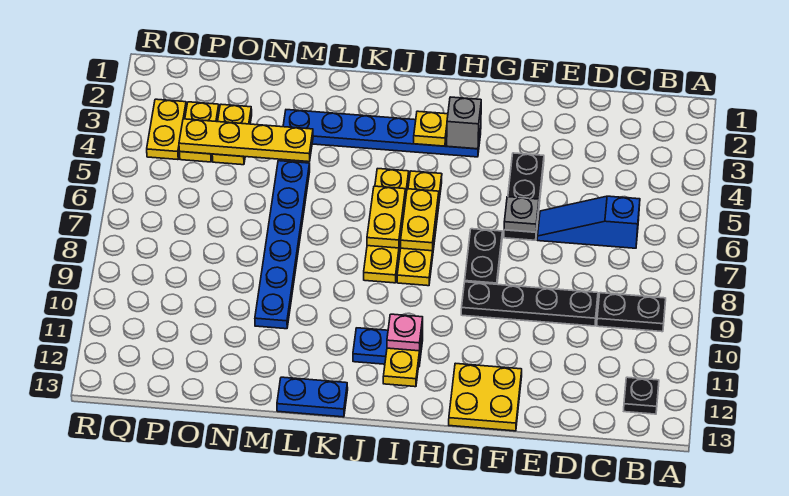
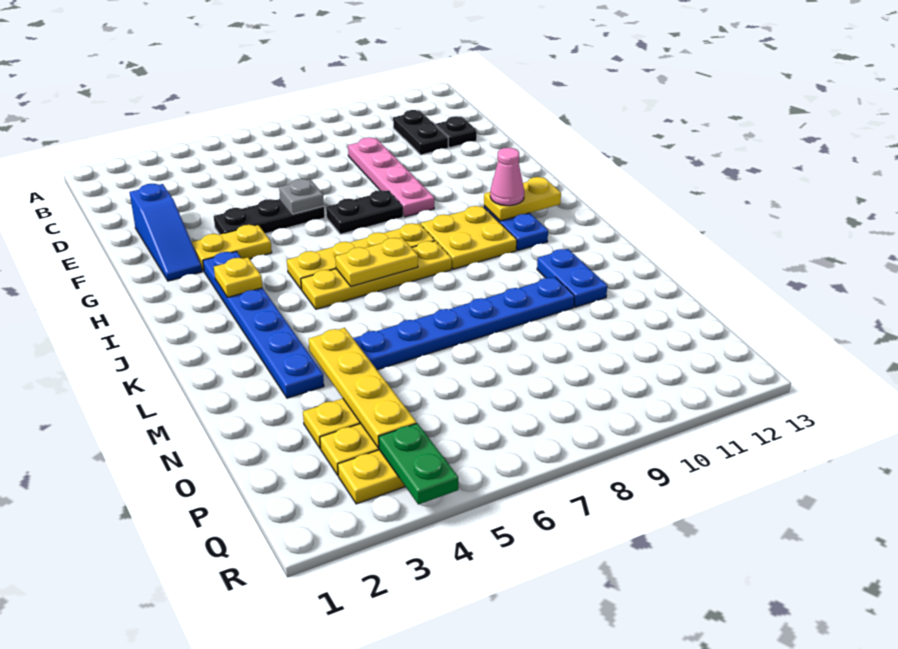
black plate B9:C9 level 1 -> black plate C11:D11 level 1
black plate B12 level 1 -> black plate D12 level 1
blue slope C6:E6 level 1 top C -> blue slope E2:G2 level 1 top E
black plate D9:G9 level 1 -> pink plate D9:G9 level 1
yellow plate F12:G13 level 1 -> yellow plate I9:J10 level 1
grey brick H3 level 2 -> none
yellow plate I6:I7 level 2 -> yellow plate G3:G4 level 1
pink plate I11 level 3 -> pink cone I11 level 3
blue plate K13:L13 level 1 -> blue plate L11:M11 level 1
none -> green plate Q4:R4 level 2

